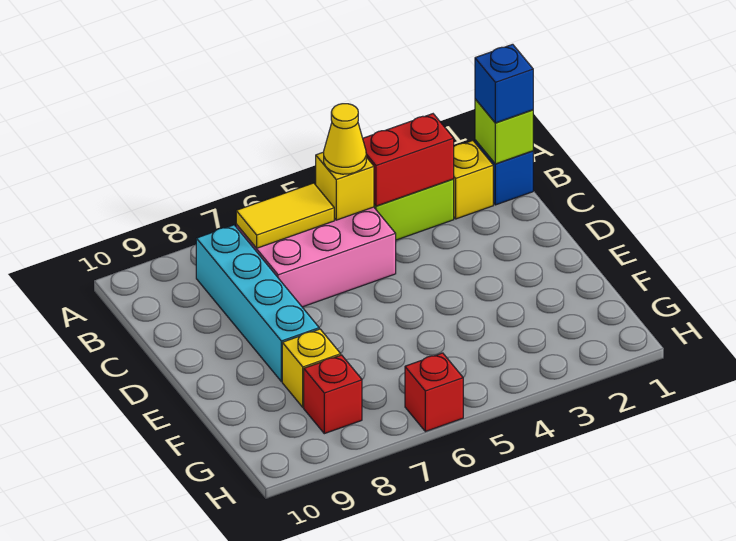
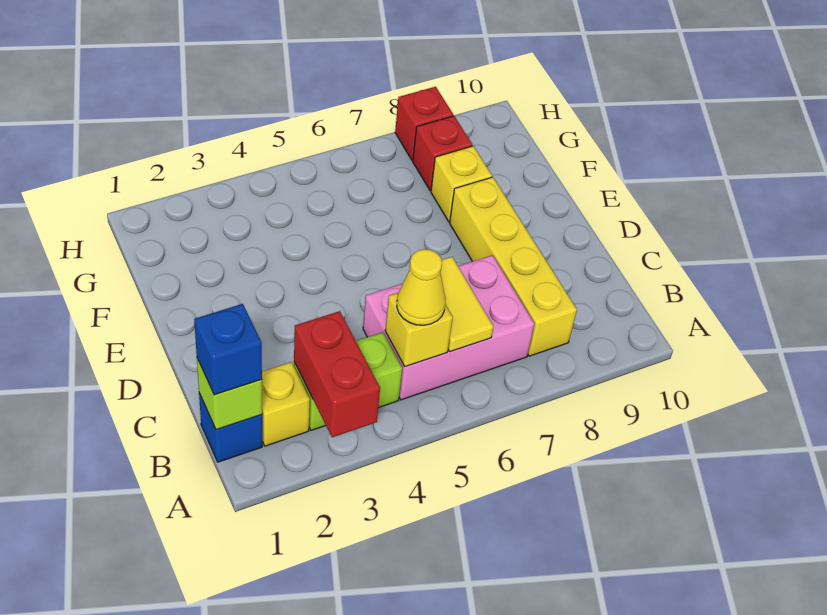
red brick B3:B4 level 2 -> red brick A3:B3 level 2
yellow tile B6:B7 level 2 -> yellow tile B6:C6 level 2
cyan brick B8:E8 level 1 -> yellow brick B8:E8 level 1
red brick H6 level 1 -> red brick H8 level 1

